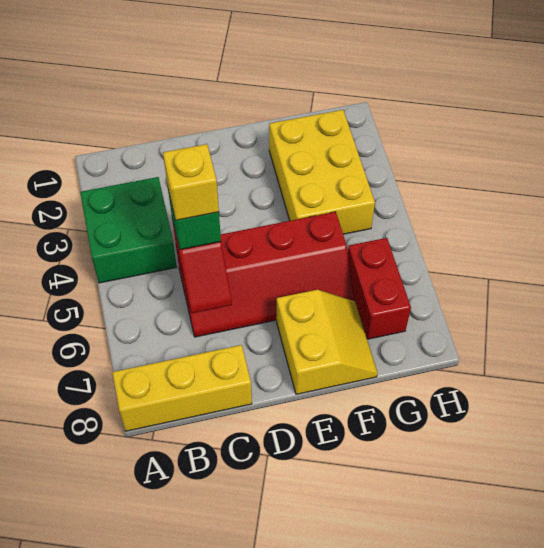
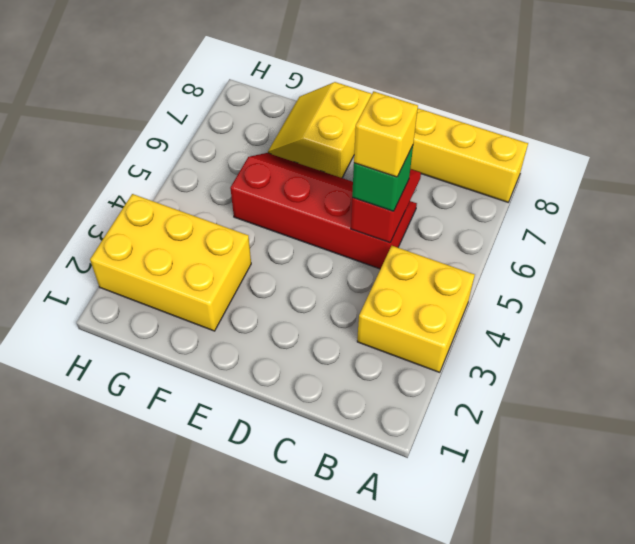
green brick A3:B4 level 1 -> yellow brick A3:B4 level 1
yellow brick F2:G4 level 1 -> yellow brick F2:H3 level 1
red brick G6:G7 level 1 -> none

